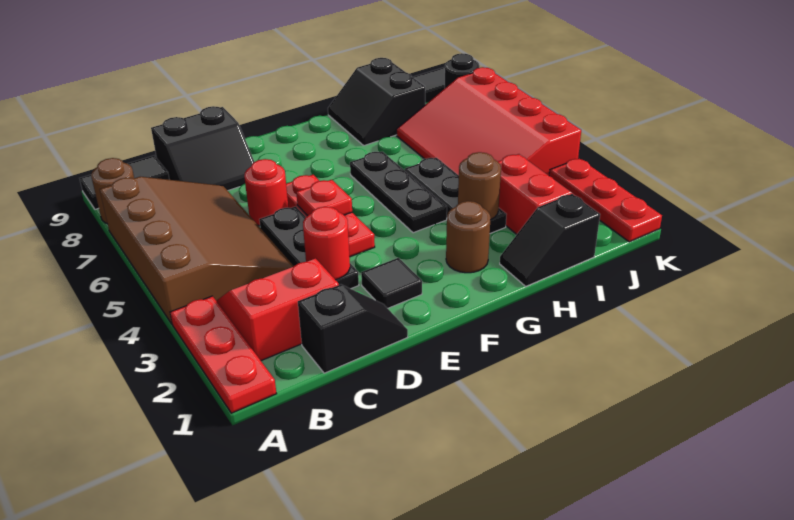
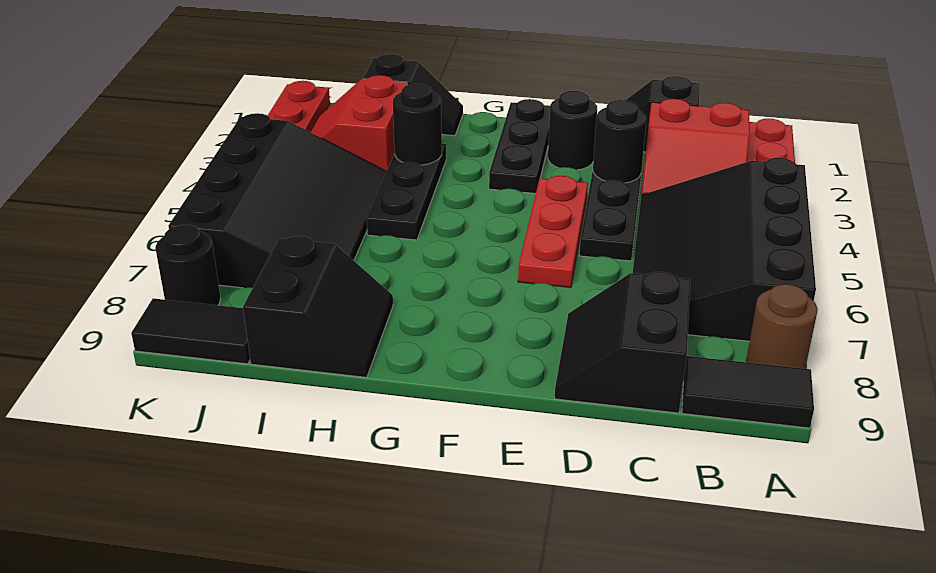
brown slope A4:C7 level 1 top A -> black slope A4:C7 level 1 top A
black slope C8:D9 level 1 top 9 -> black slope C8:D9 level 1 top C
red round brick D3 level 2 -> black round brick D3 level 2
red round brick D6 level 1 -> none
black tile E2 level 1 -> black round brick E2 level 1
red plate E5 level 2 -> none
brown round brick G2 level 1 -> none
black plate G4:G6 level 1 -> black plate F1:F3 level 1
brown round brick H3 level 2 -> black round brick H3 level 2
red slope I4:K7 level 1 top K -> black slope I4:K7 level 1 top K

